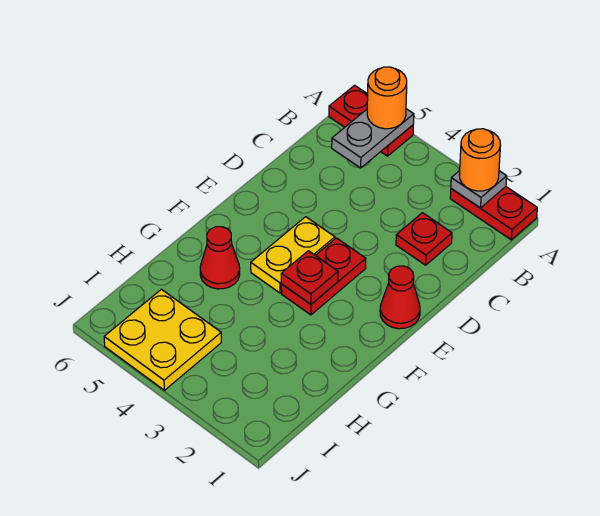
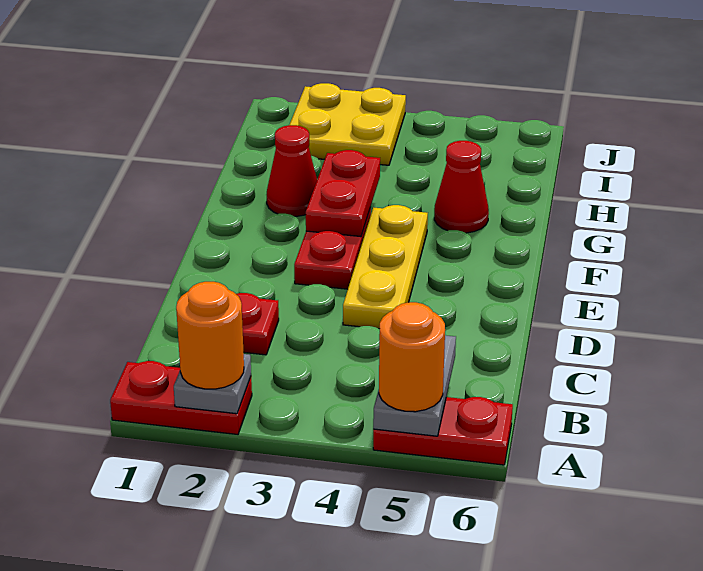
red cone E1 level 1 -> red cone G2 level 1
yellow plate E4:F4 level 1 -> yellow plate D4:F4 level 1
red plate F3 level 2 -> red plate F3:G3 level 2
yellow plate I4:J5 level 1 -> yellow plate I2:J3 level 1

